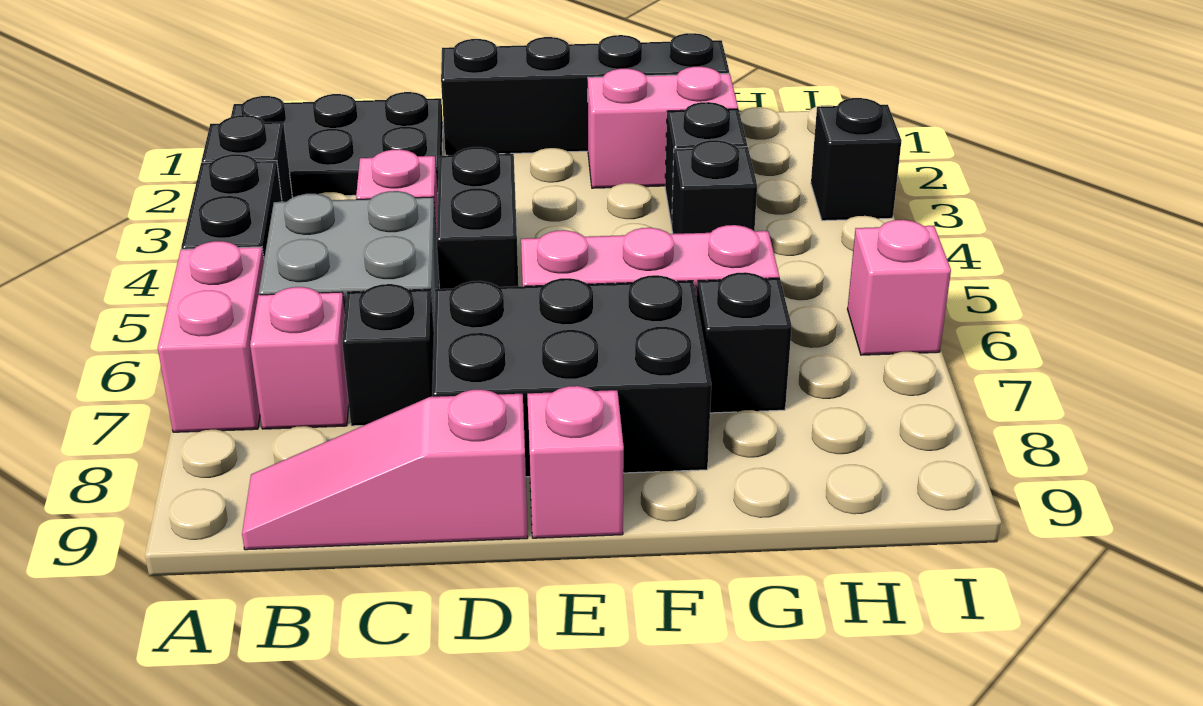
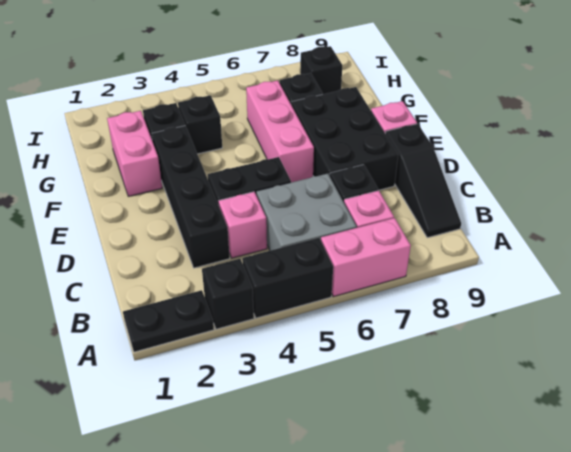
black plate A1:C2 level 1 -> black plate A1:A2 level 1
pink slope B9:D9 level 1 top D -> black slope B9:D9 level 1 top D
black brick D1:G1 level 1 -> black brick C3:F3 level 1
black brick I3 level 1 -> black brick H8 level 1
pink brick I6 level 1 -> none

